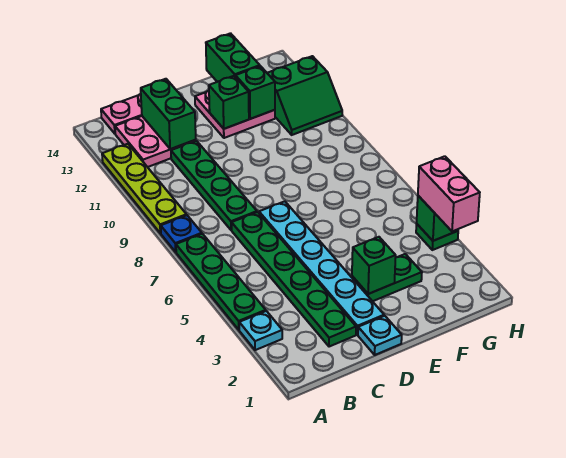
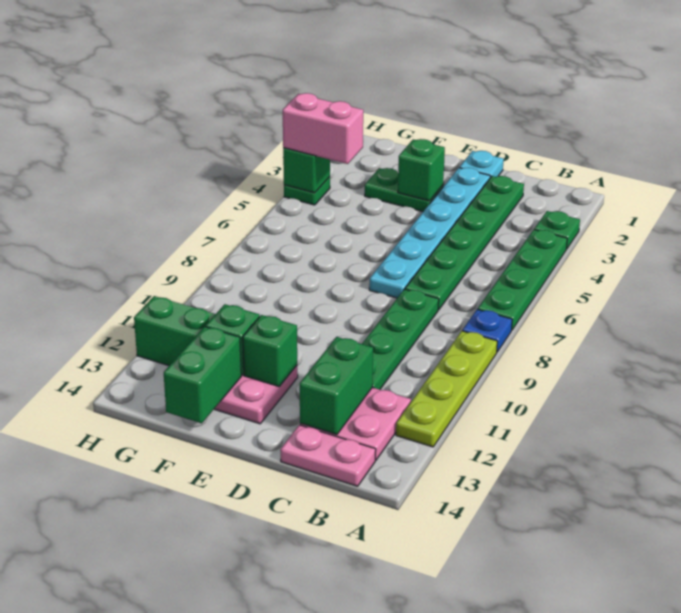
cyan plate A3 level 1 -> green plate A3 level 1
pink brick H3:H4 level 3 -> pink brick G4:H4 level 3

